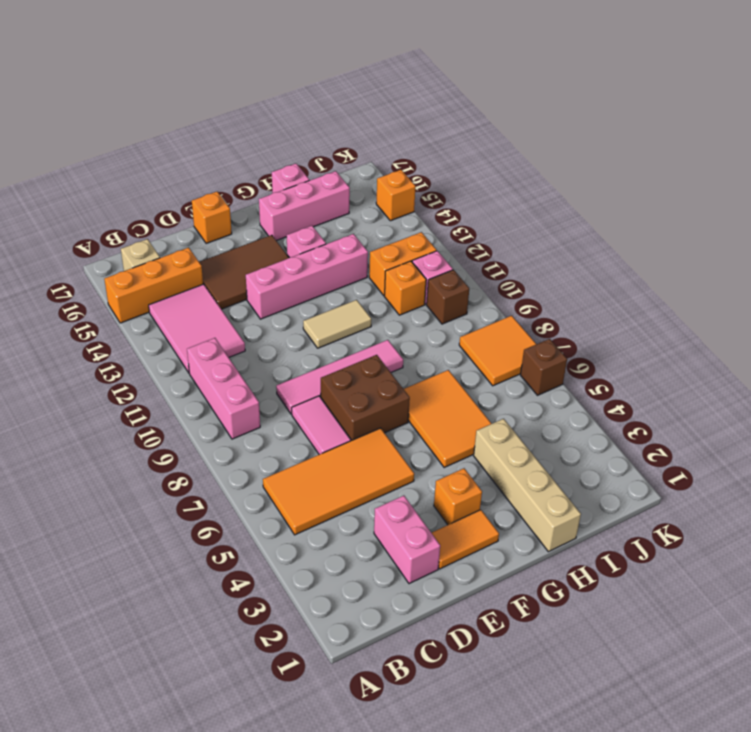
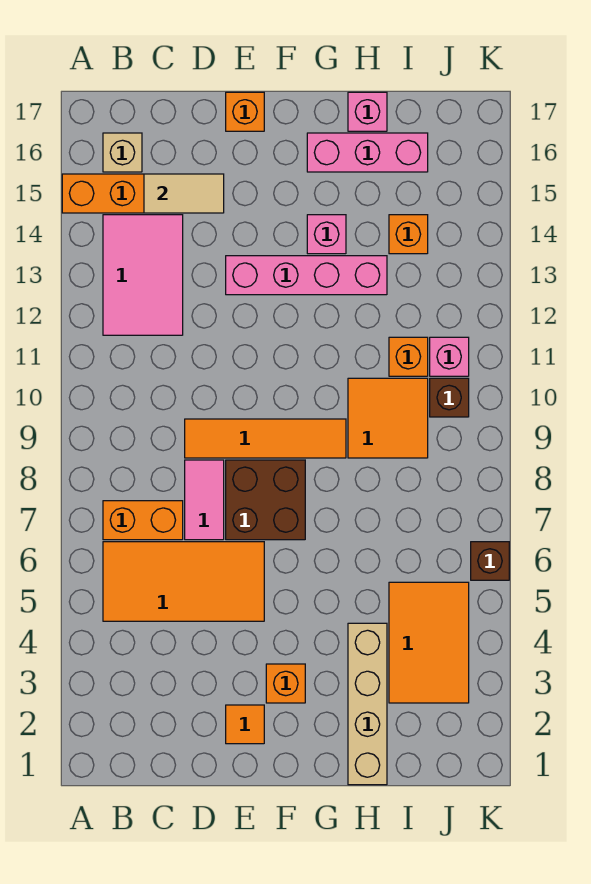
pink brick B9:B11 level 1 -> none
pink brick D2:D3 level 1 -> none
pink tile D9:G9 level 1 -> orange tile D9:G9 level 1
brown tile D14:F15 level 1 -> none
orange tile E2:F2 level 1 -> orange tile E2 level 1
tan tile F11:G11 level 1 -> tan tile C15:D15 level 2
orange tile G5:H7 level 1 -> orange tile I3:J5 level 1
orange brick I12:J12 level 1 -> orange brick B7:C7 level 1
orange tile J7:K8 level 1 -> orange tile H9:I10 level 1
orange brick K15 level 1 -> orange brick I14 level 1

